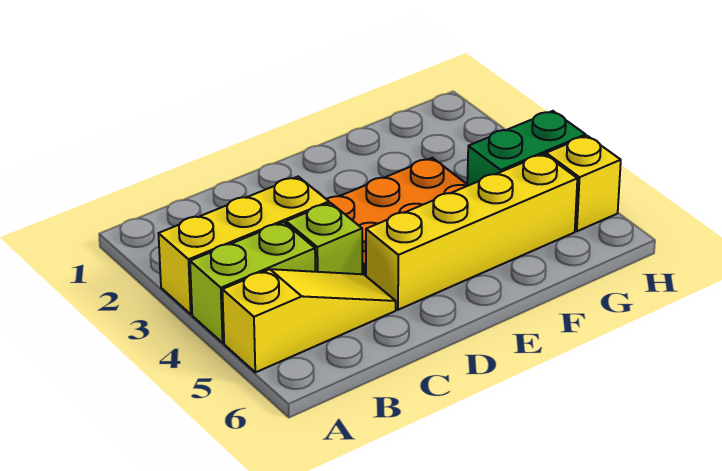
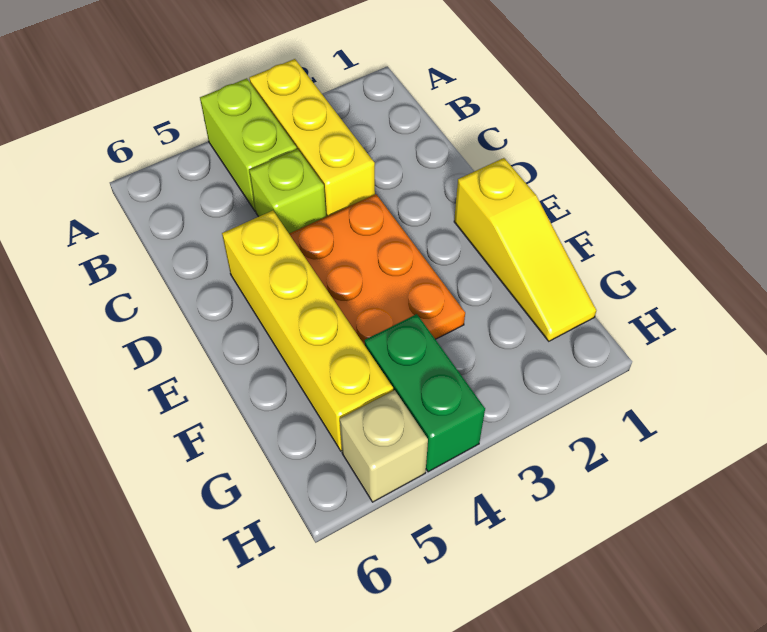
yellow slope A5:C5 level 1 top A -> yellow slope E1:G1 level 1 top E
yellow brick H5 level 1 -> tan brick H5 level 1

